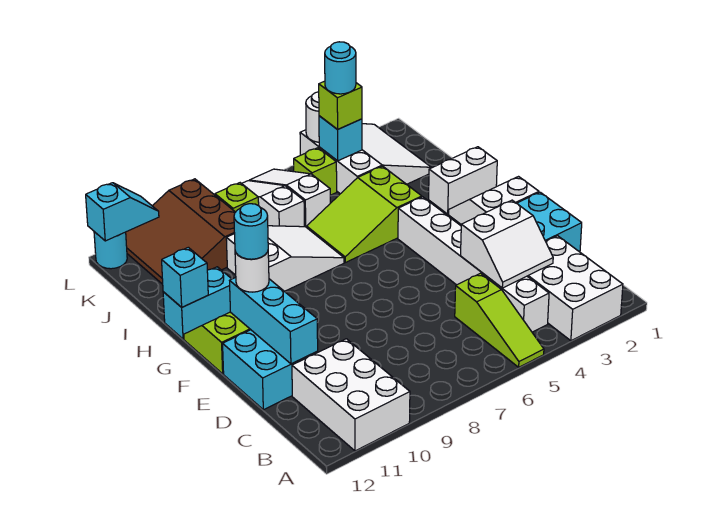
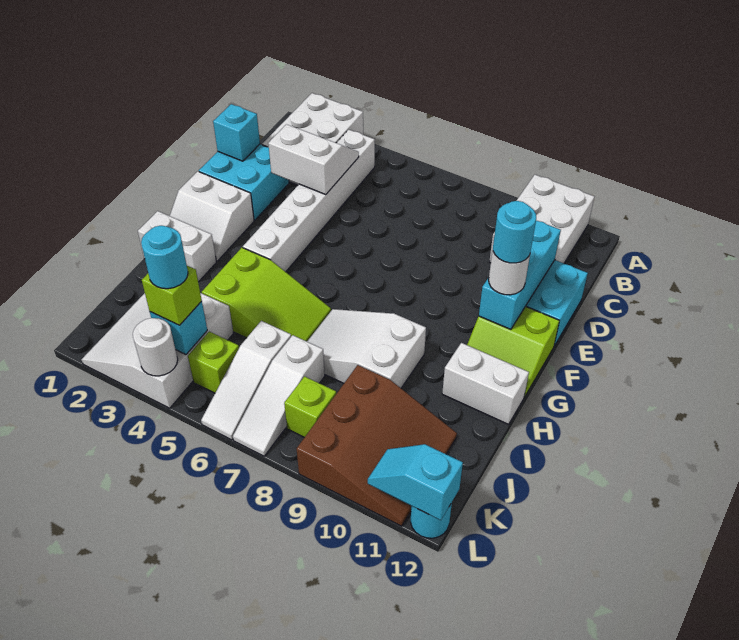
lime slope A5:C5 level 1 top C -> none
cyan brick H11:H12 level 1 -> white brick H11:H12 level 1
cyan brick H12 level 2 -> cyan brick D1 level 2

